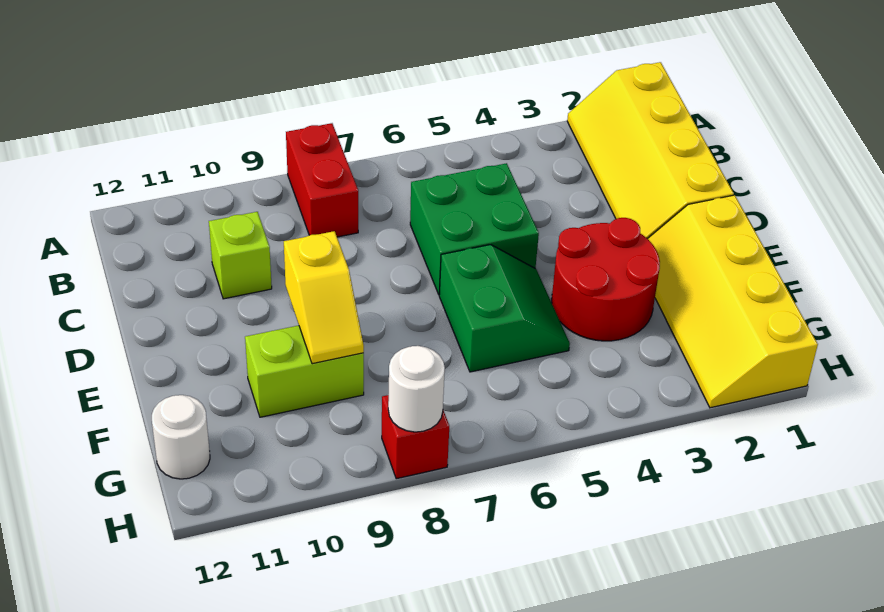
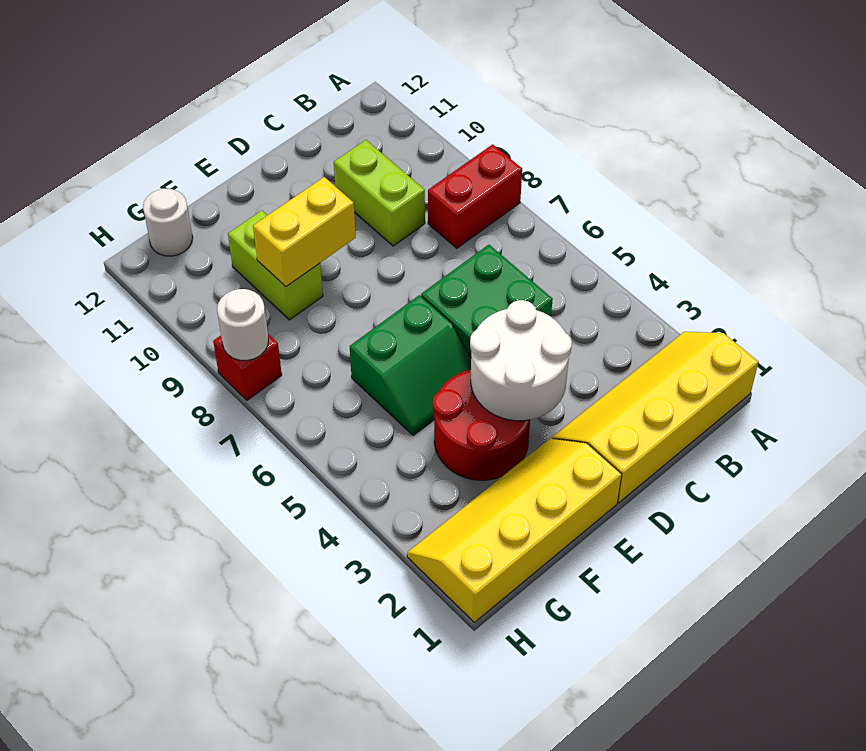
lime brick C10 level 1 -> lime brick C9:C10 level 1
none -> white round brick D3:E4 level 2
yellow slope E9:F9 level 2 top E -> yellow brick E9:F9 level 2

